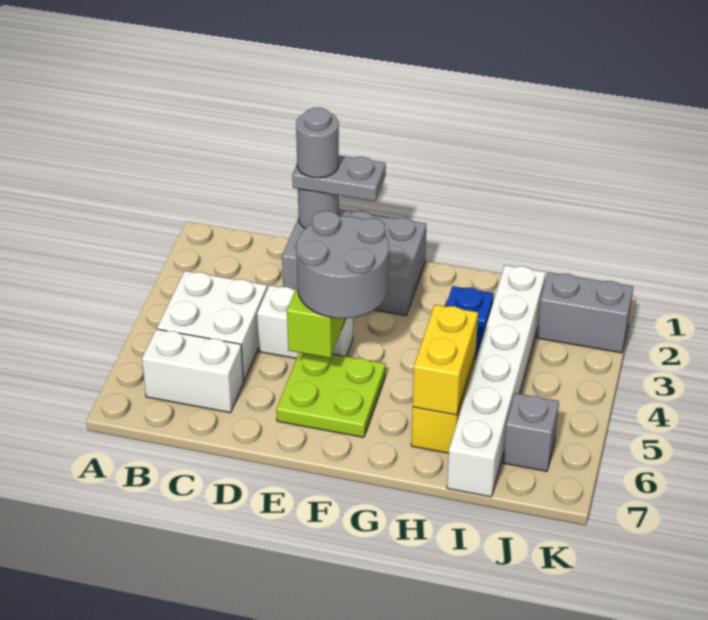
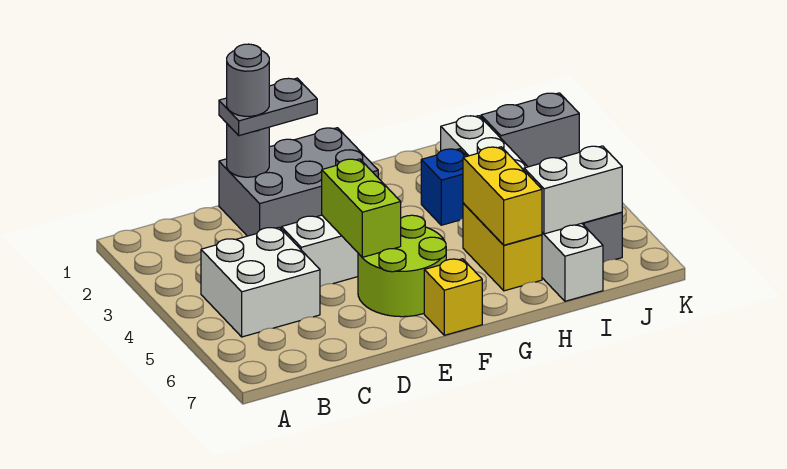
white brick B6:C6 level 1 -> white brick I6:J6 level 2
grey round brick E4:F5 level 3 -> none
lime plate E5:F6 level 1 -> lime round brick E5:F6 level 1
none -> yellow brick F7 level 1

